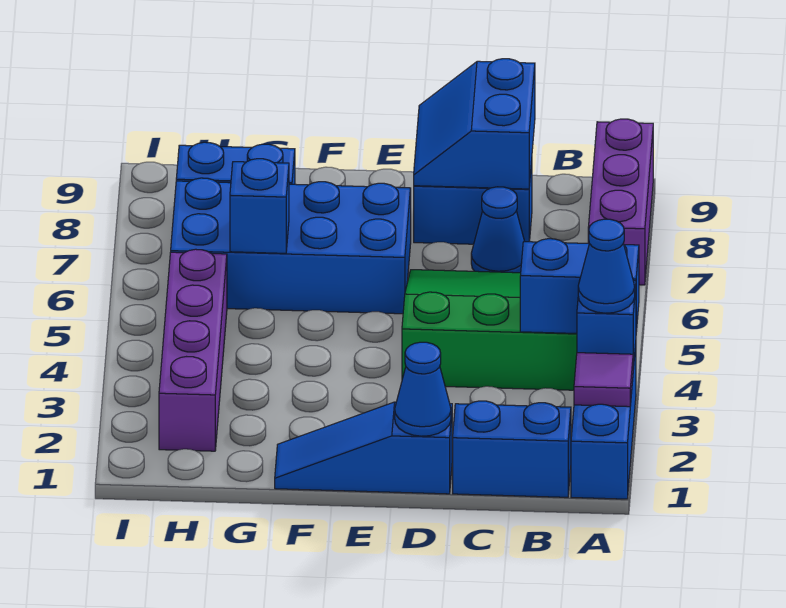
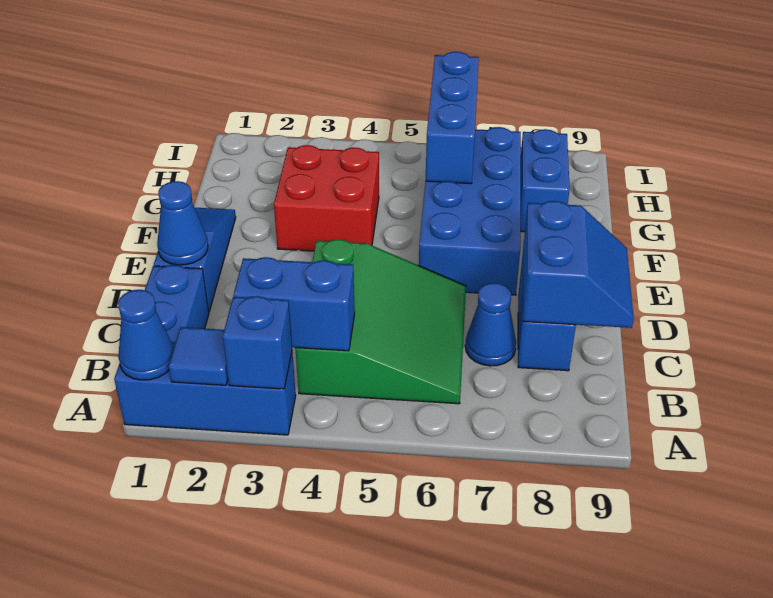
purple tile A2 level 2 -> blue tile A2 level 2
blue cone A3 level 3 -> blue cone A1 level 2
blue brick A4:B4 level 2 -> blue brick B3:B4 level 2
purple brick A7:A9 level 1 -> none
blue slope C8:D9 level 2 top C -> blue slope C8:D9 level 2 top 8
none -> red brick F3:G4 level 1
blue brick G6 level 2 -> blue brick G6:I6 level 2
purple brick H2:H5 level 1 -> none

